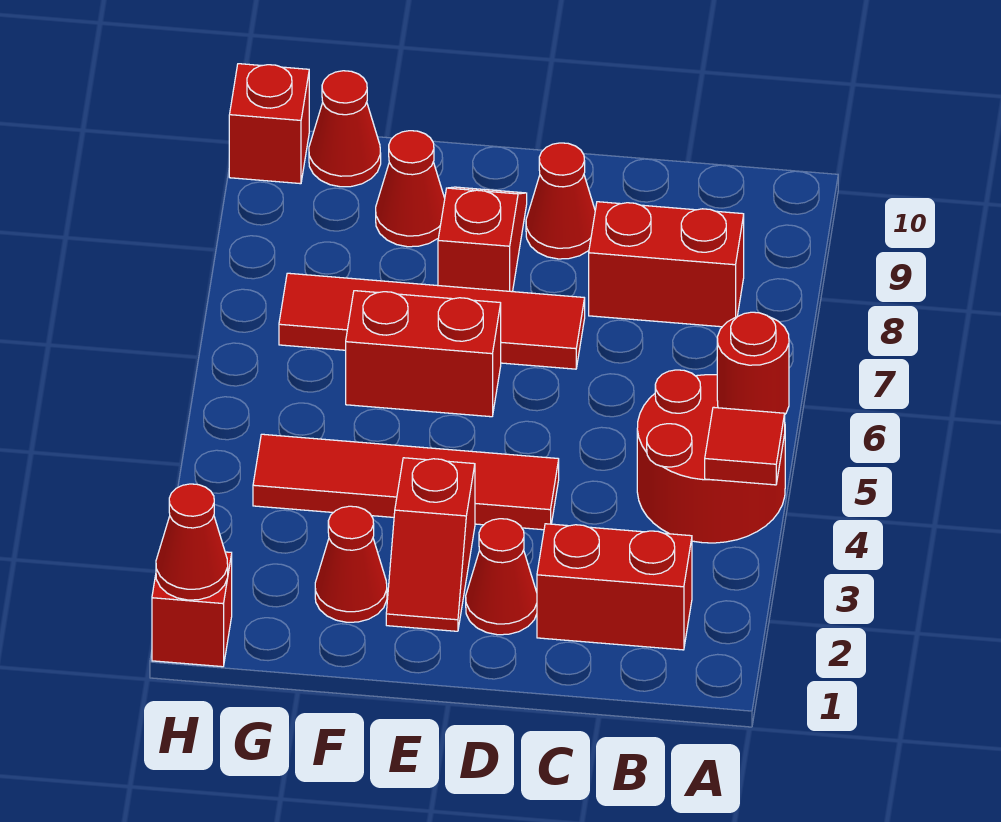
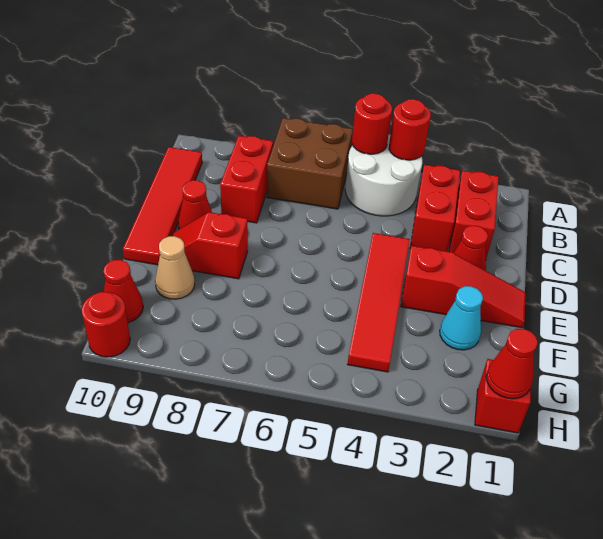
red round brick A4:B5 level 1 -> white round brick A4:B5 level 1
red tile A4 level 2 -> red round brick A4 level 2
none -> brown brick A6:B7 level 1
red tile D7:G7 level 1 -> red tile B10:E10 level 1
red slope E2:E3 level 1 top 3 -> red slope E1:E3 level 1 top 3
red brick E6:F6 level 1 -> red brick B3:C3 level 1
red cone F2 level 1 -> cyan cone F2 level 1
red cone F9 level 1 -> tan cone F9 level 1
red brick H10 level 1 -> red round brick H10 level 1

